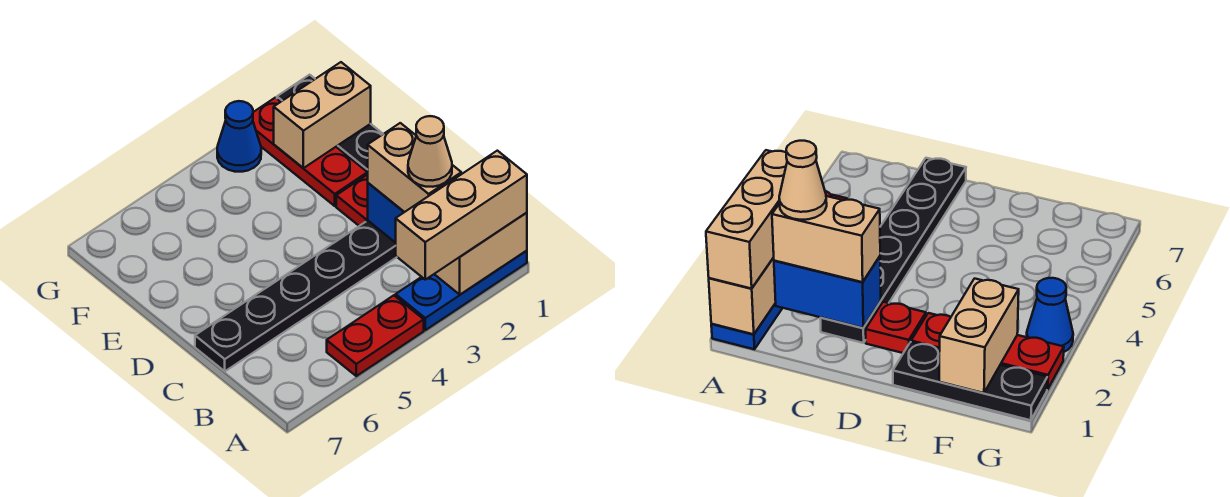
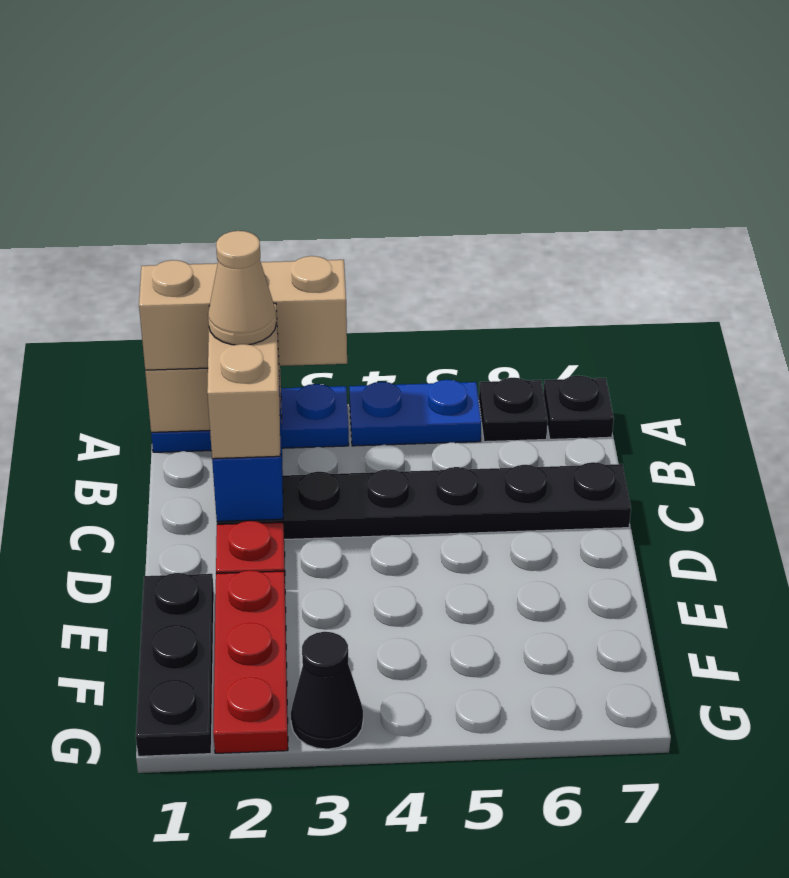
red plate A4:A5 level 1 -> blue plate A4:A5 level 1
none -> black plate A6 level 1
none -> black plate A7 level 1
tan brick F1:F2 level 2 -> none
blue cone G3 level 1 -> black cone G3 level 1

